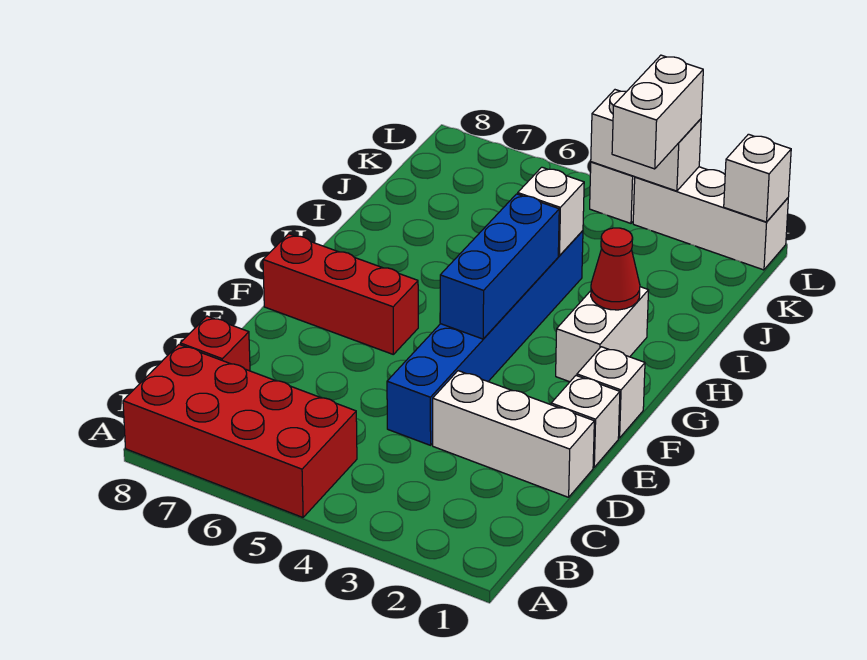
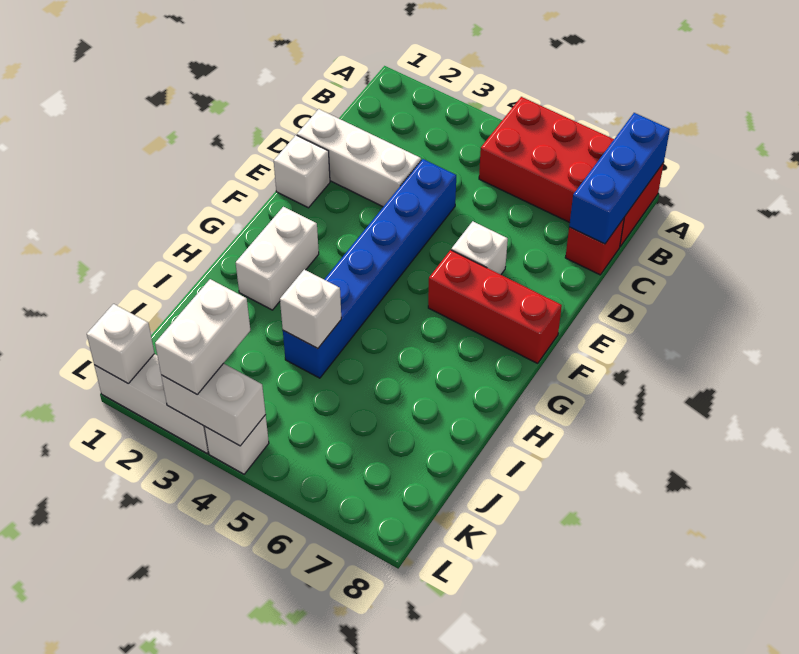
white brick F1 level 1 -> white brick E6 level 1
blue brick F4:H4 level 2 -> blue brick A8:C8 level 2
red cone H2 level 2 -> none

